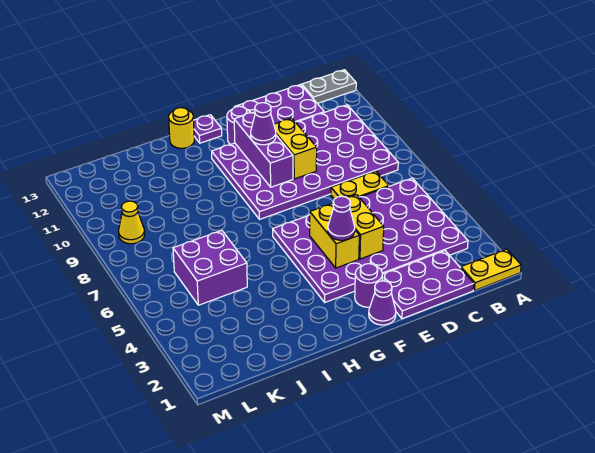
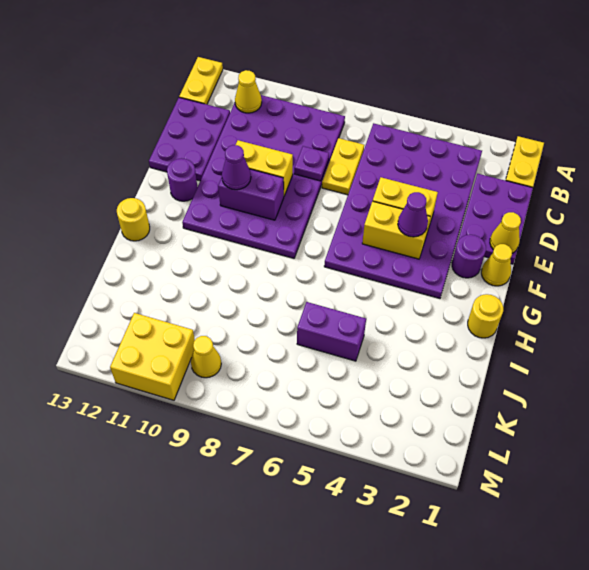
grey plate A13:B13 level 1 -> yellow plate A13:B13 level 1
none -> yellow cone B11 level 2
none -> yellow cone E1 level 2
purple cone F1 level 1 -> yellow cone F1 level 1
purple brick F9:F11 level 2 -> purple brick F9:F10 level 2
purple plate G13 level 1 -> purple plate D8 level 2
none -> yellow round brick H1 level 1
purple brick J5:K6 level 1 -> purple brick J5:J6 level 1
none -> yellow brick L10:M11 level 1

